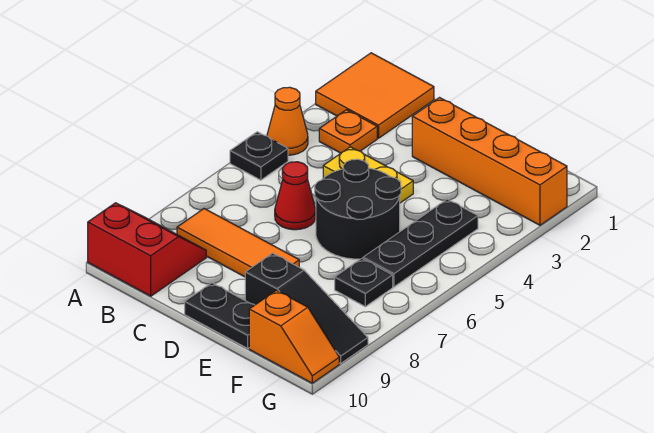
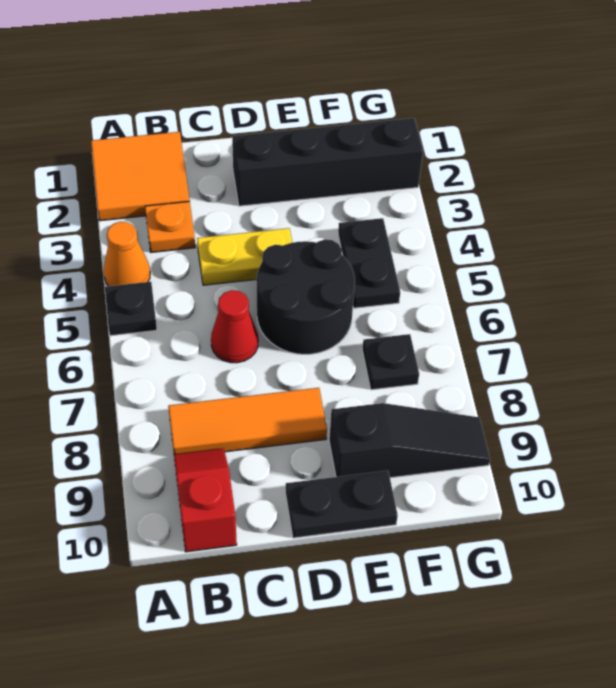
red slope A9:B10 level 1 top 10 -> red slope B9:B10 level 1 top 10
orange brick D2:G2 level 1 -> black brick D2:G2 level 1
black plate F4:F6 level 1 -> black plate F4:F5 level 1
orange slope F10:G10 level 1 top F -> none

